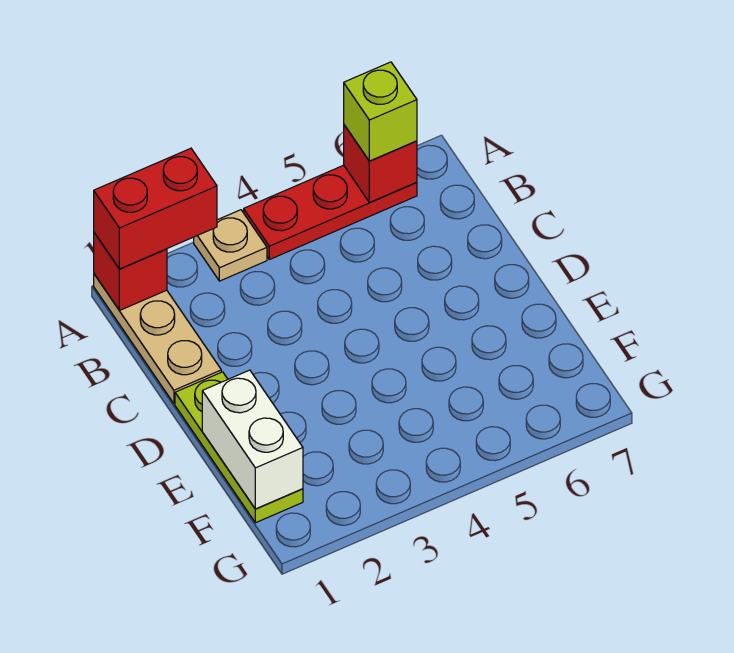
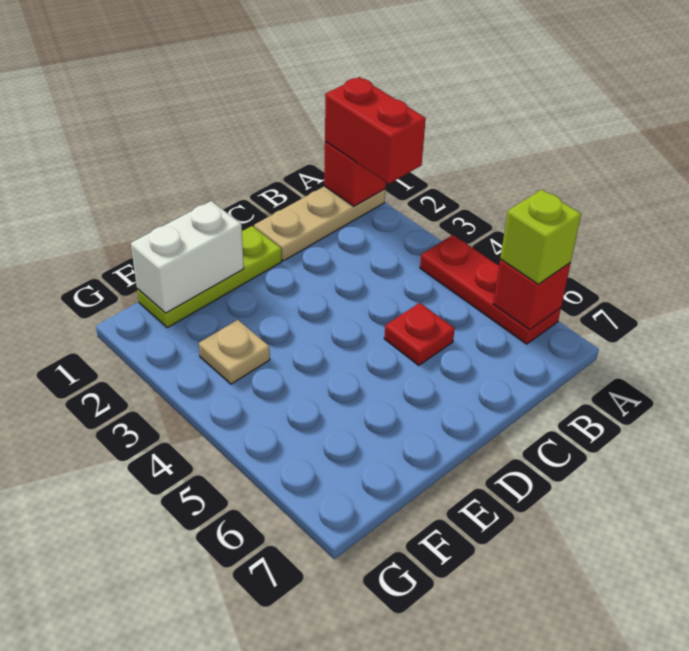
tan plate A3 level 1 -> tan plate F3 level 1
none -> red plate C5 level 1

